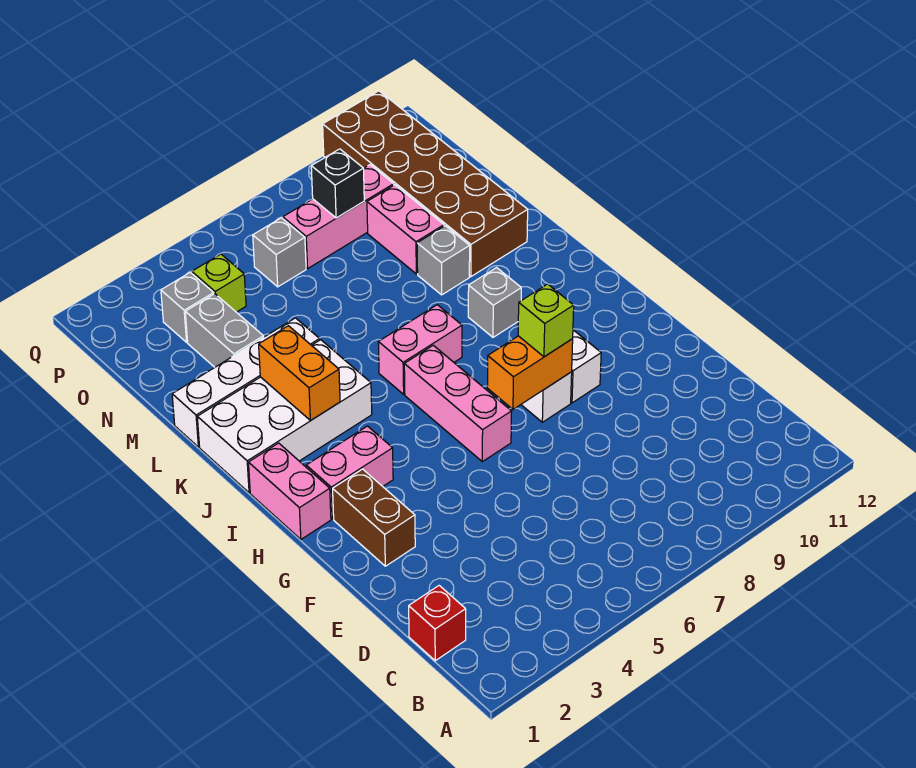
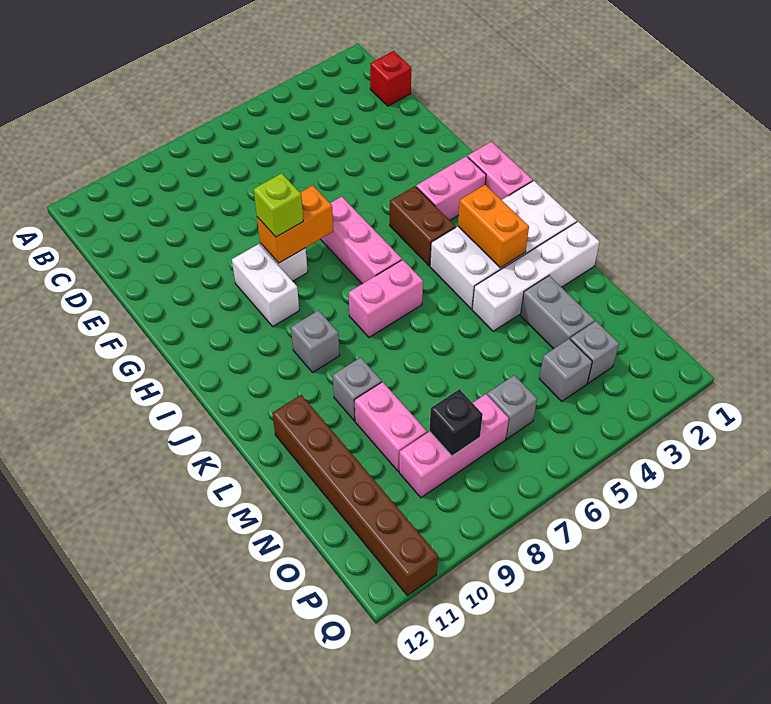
brown brick F2:G2 level 1 -> brown brick H4:I4 level 1
brown brick L10:Q11 level 1 -> brown brick L11:Q11 level 1
lime brick O4 level 1 -> grey brick O4 level 1

